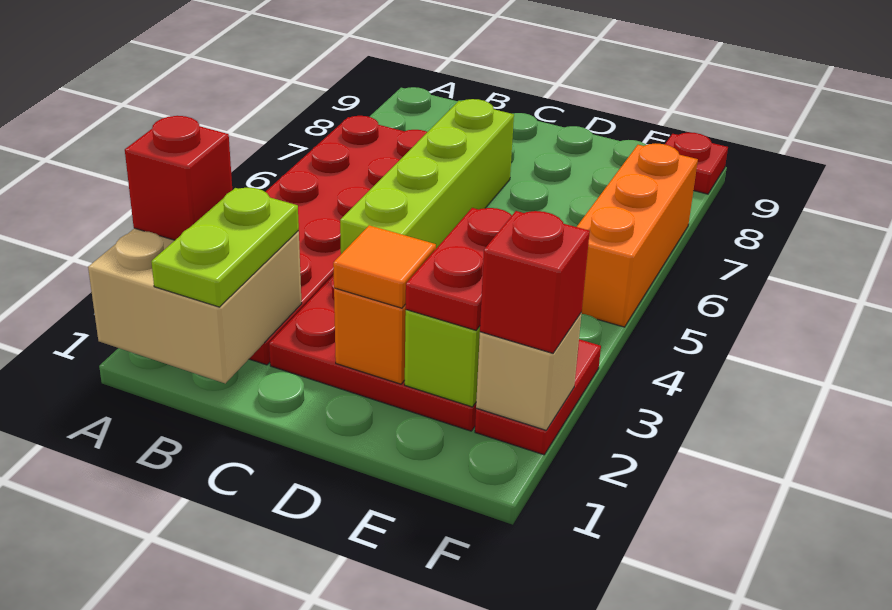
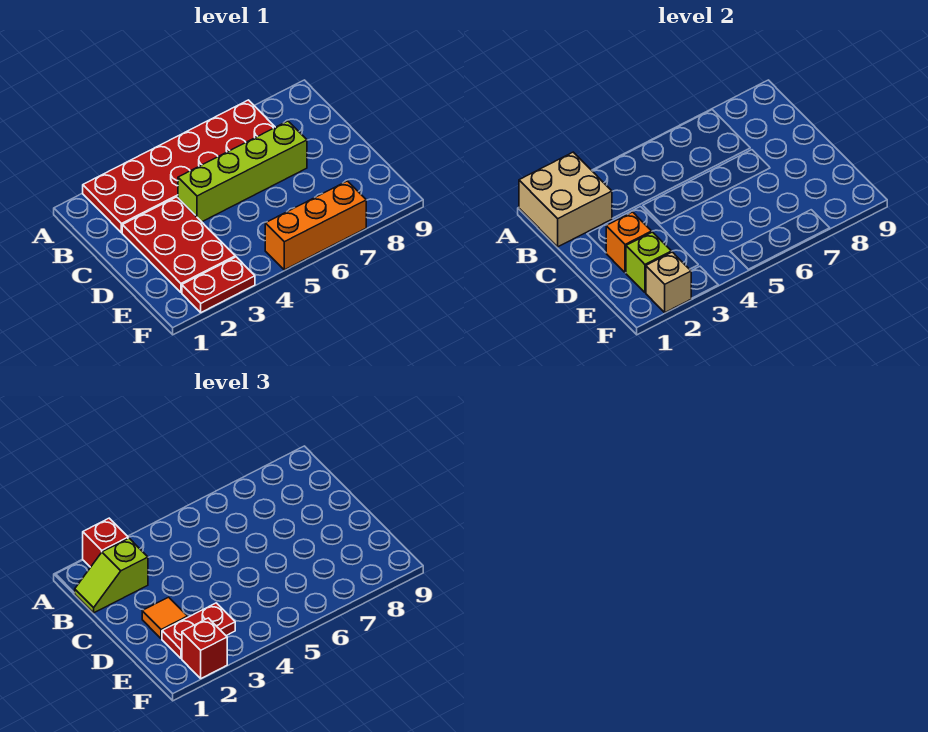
lime plate B1:B2 level 3 -> lime slope B1:B2 level 3 top 2
red plate F9 level 1 -> none

